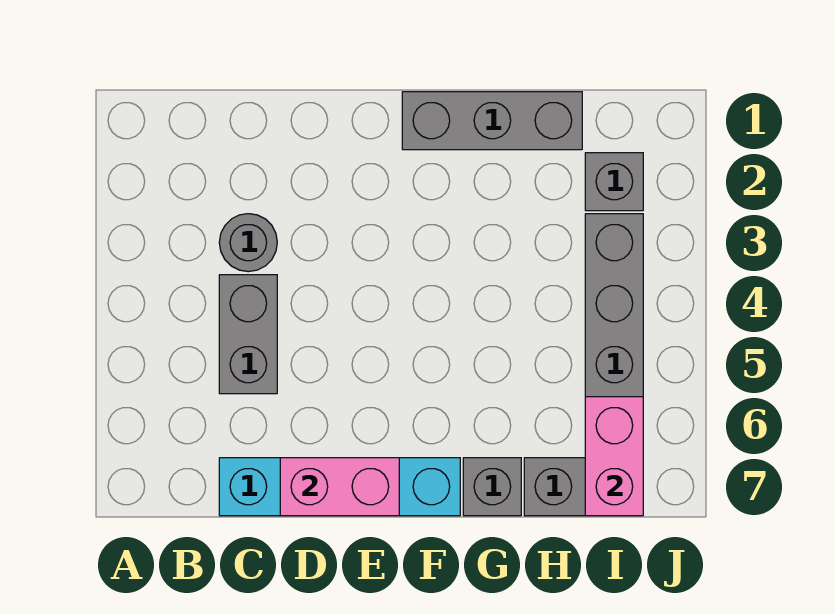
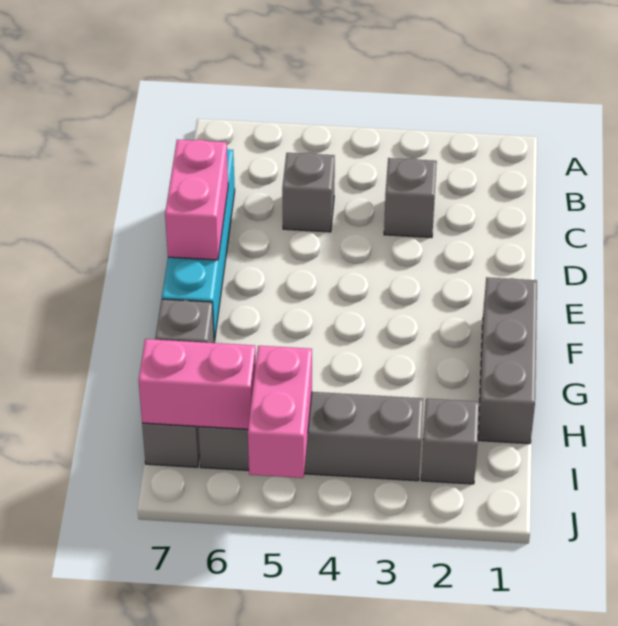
grey round brick C3 level 1 -> grey brick C3 level 1
grey brick C4:C5 level 1 -> grey brick C5 level 1
none -> pink brick I5:J5 level 2

